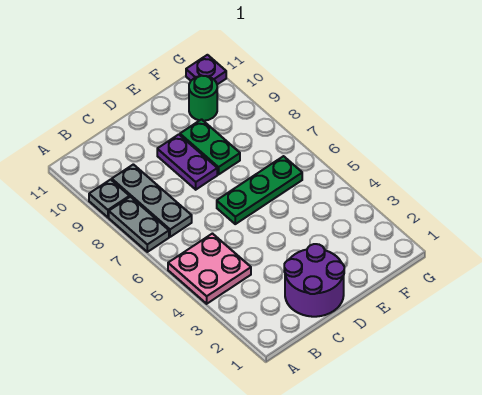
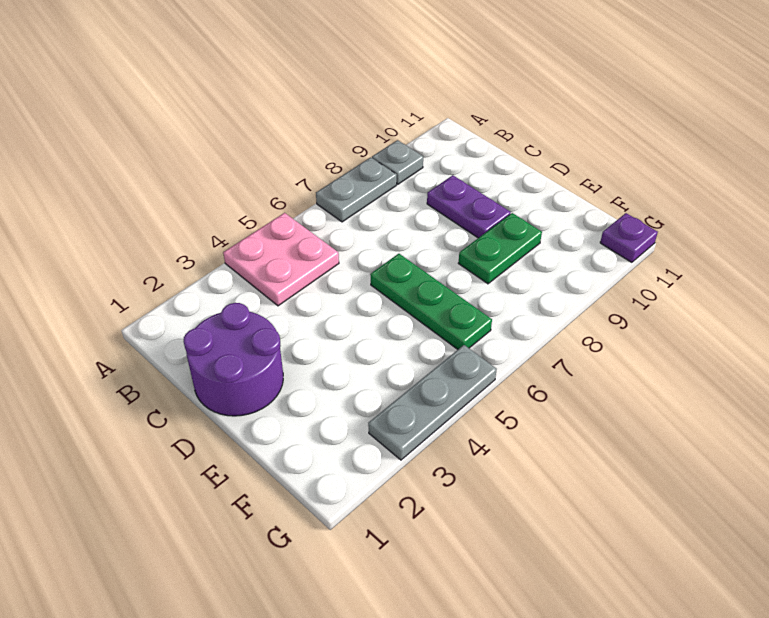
grey plate B7:B9 level 1 -> grey plate G3:G5 level 1
purple plate D8:D9 level 1 -> purple plate C9:D9 level 1
green round brick F10 level 1 -> none

